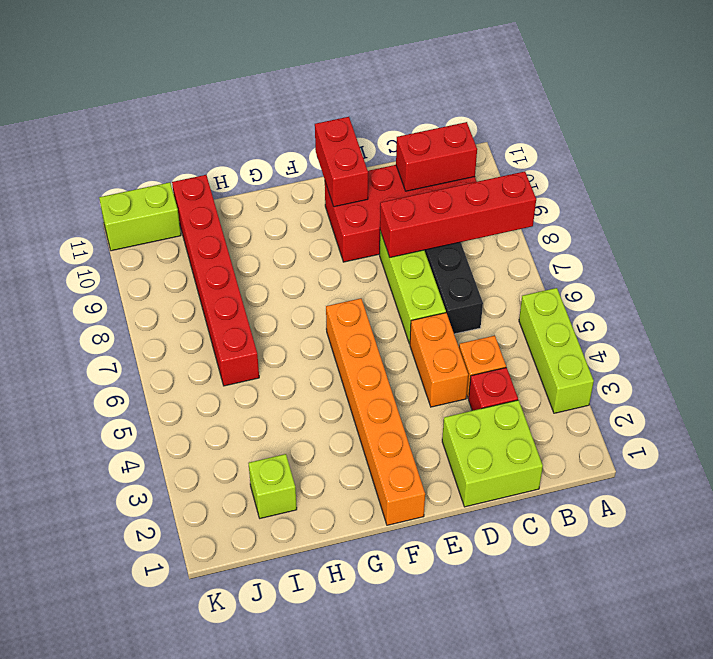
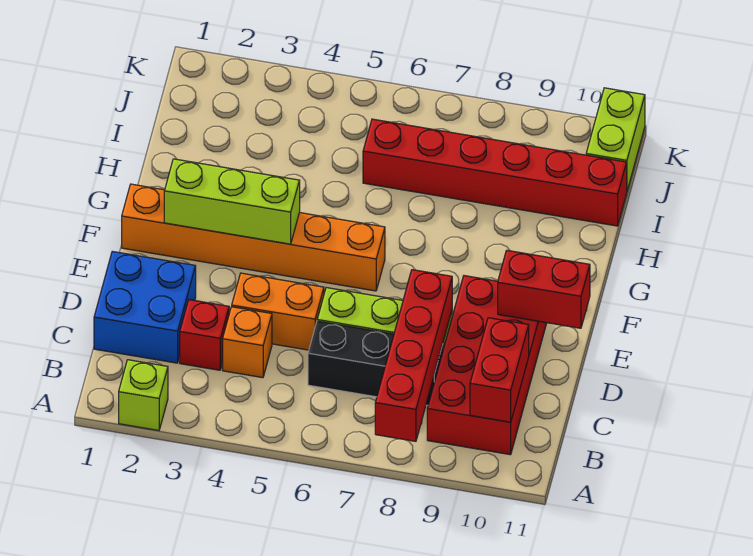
lime brick A3:A5 level 1 -> lime brick F2:F4 level 2
lime brick C1:D2 level 1 -> blue brick C1:D2 level 1
lime brick I2 level 1 -> lime brick A2 level 1

